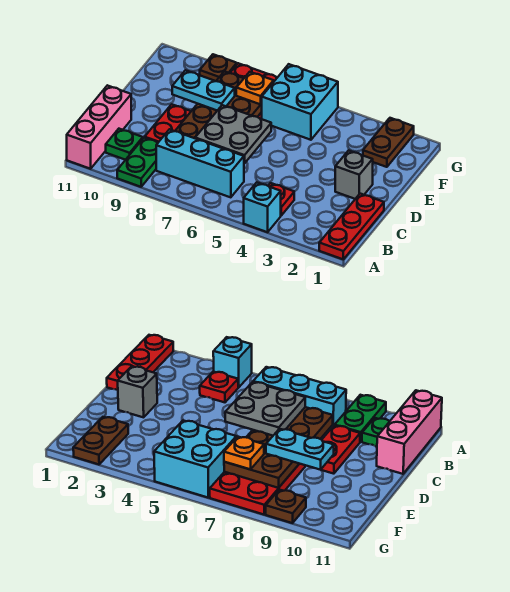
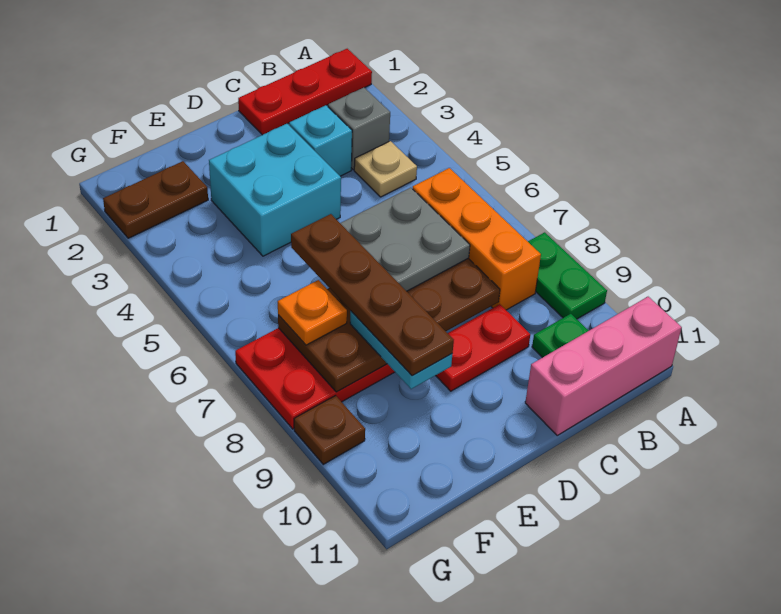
cyan brick A4 level 1 -> cyan brick C3 level 1
green plate A9:B9 level 1 -> green plate A8:A9 level 1
red plate B4 level 1 -> tan plate B4 level 1
cyan brick B6:B8 level 1 -> orange brick B6:B8 level 1
grey brick D2 level 1 -> grey brick B3 level 1
none -> brown plate E6:E9 level 4
cyan brick F5:G6 level 1 -> cyan brick D3:E4 level 1

